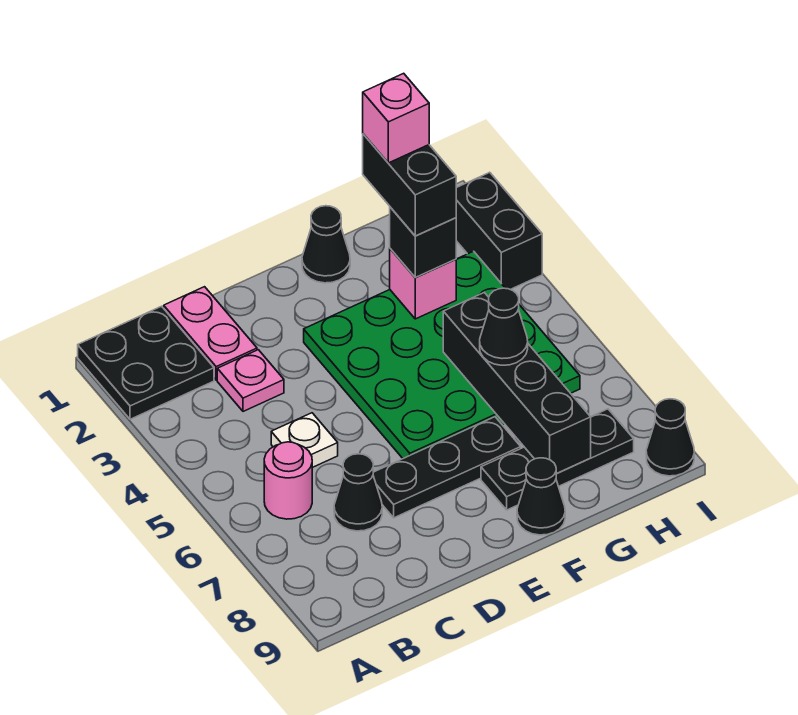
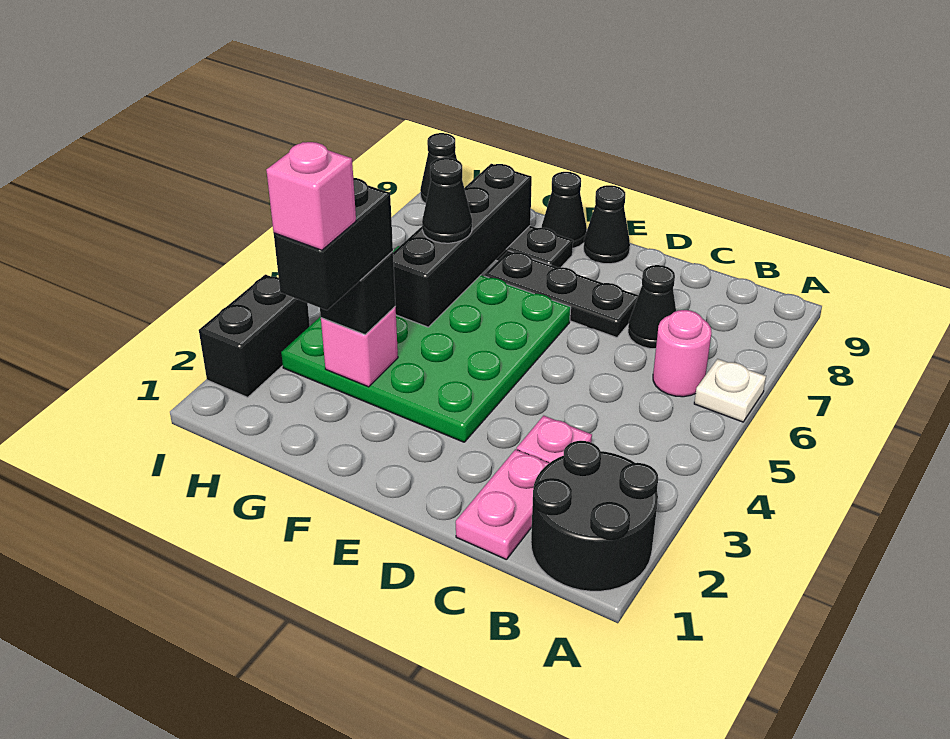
black plate A1:B2 level 1 -> black round brick A1:B2 level 1
white plate C5 level 1 -> white plate A6 level 1
black cone F1 level 1 -> black cone E9 level 1

